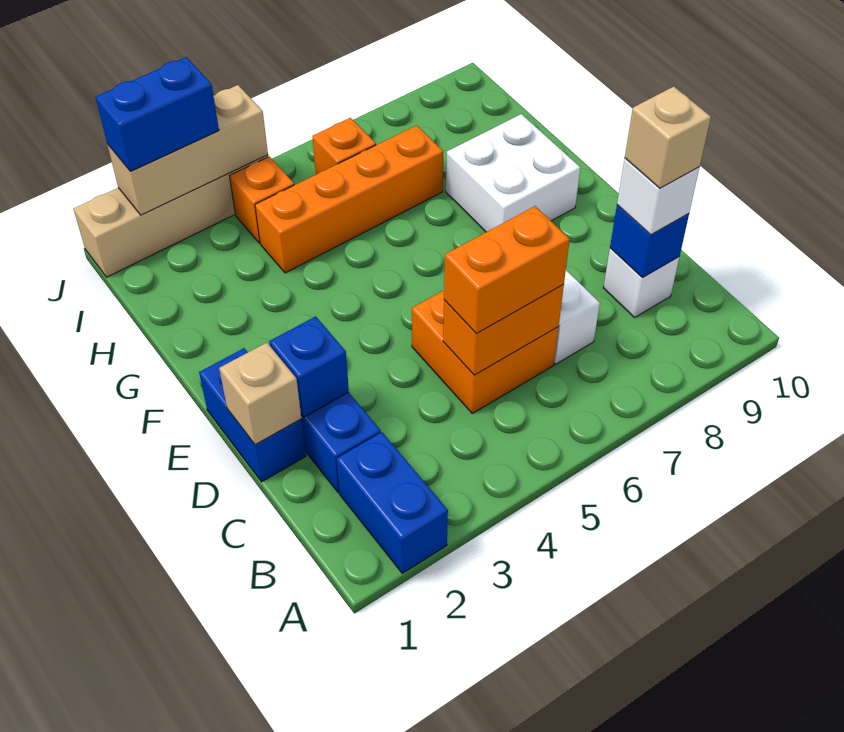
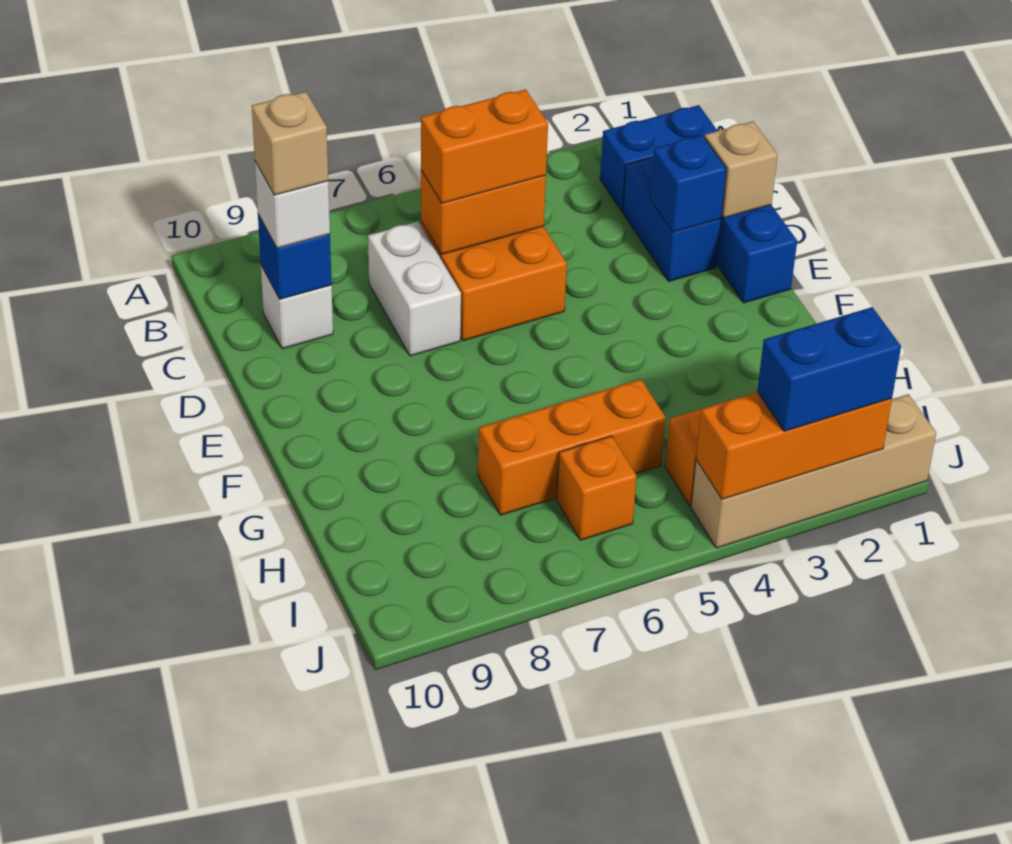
blue brick A2:B2 level 1 -> blue brick B1:B2 level 1
white brick F8:G9 level 1 -> none
orange brick H4:H7 level 1 -> orange brick H5:H7 level 1
tan brick J2:J4 level 2 -> orange brick J2:J4 level 2

